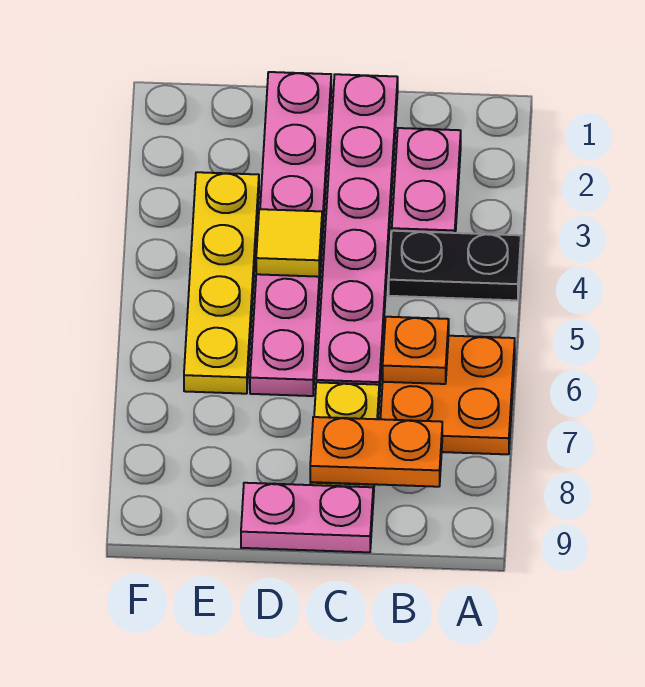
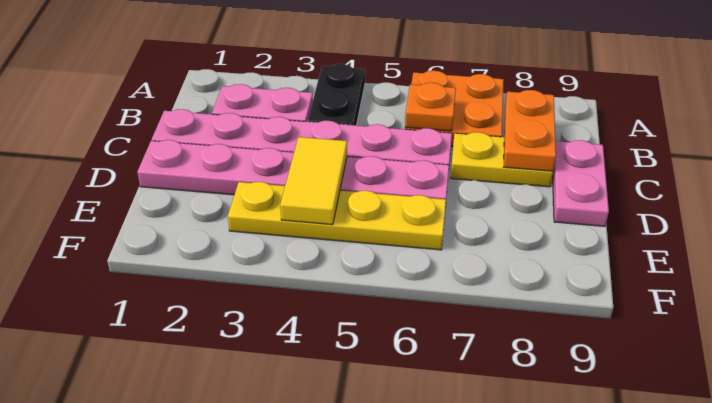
yellow tile D4 level 2 -> yellow tile D4:E4 level 2

